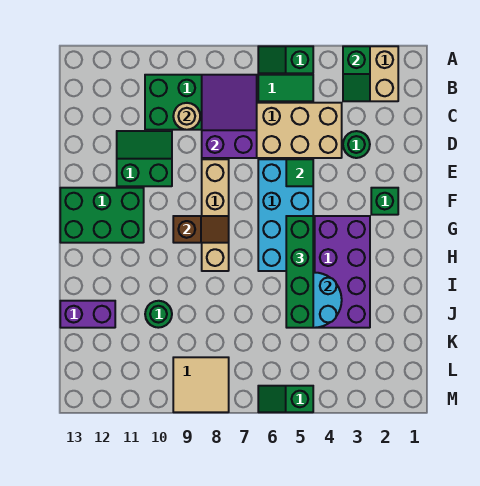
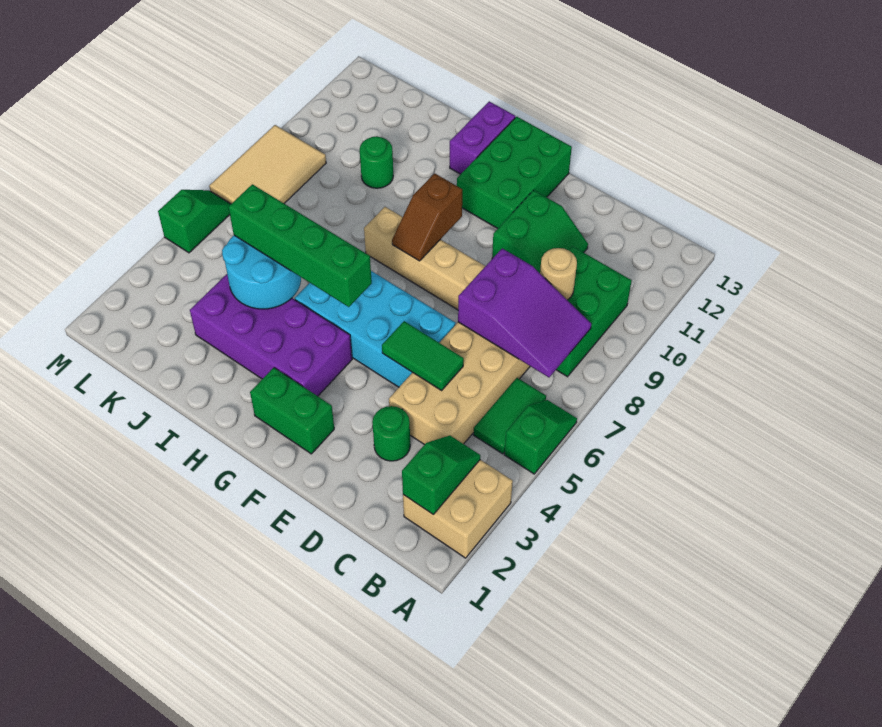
green slope A3:B3 level 2 top A -> green slope B2:B3 level 2 top 2
green tile E5 level 2 -> green tile D5:E5 level 2
green brick F2 level 1 -> green brick F2:G2 level 1
purple brick J12:J13 level 1 -> purple brick H12:H13 level 1
tan tile L8:M9 level 1 -> tan tile L7:M9 level 1

